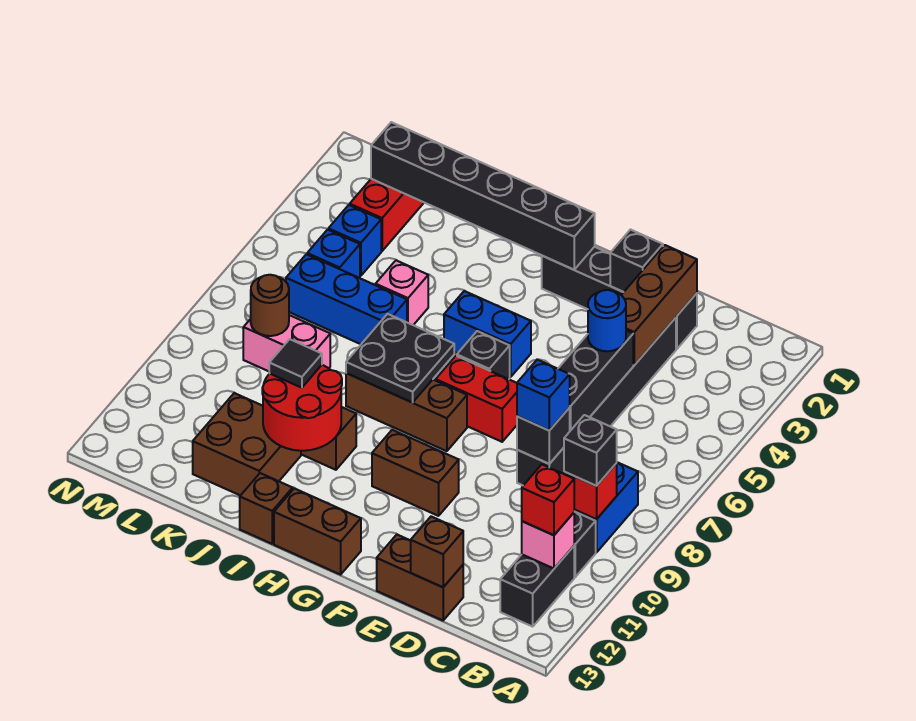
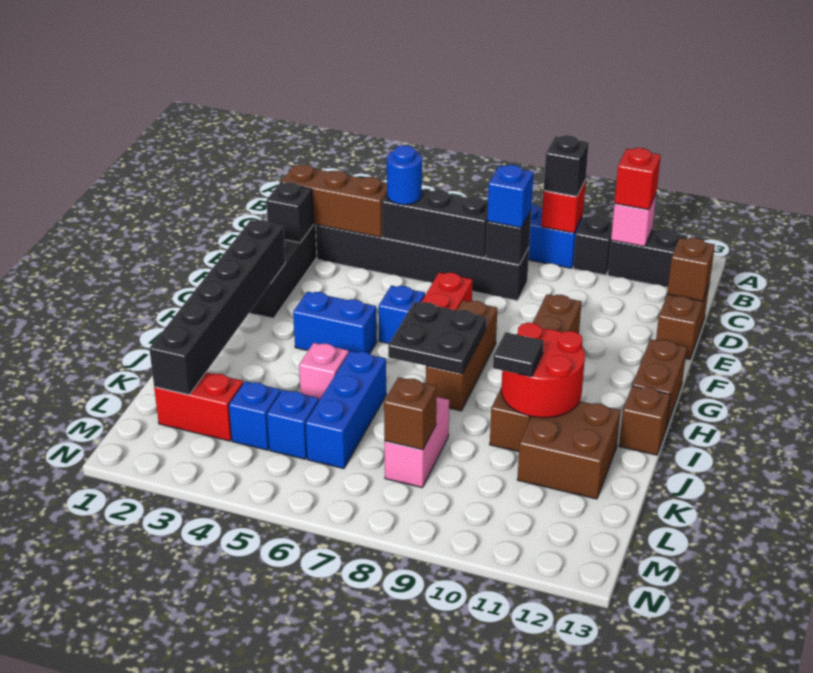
blue brick G5:H5 level 1 -> blue brick H4:H5 level 1
black brick G6 level 1 -> blue brick G6 level 1
brown round brick L8 level 2 -> brown brick L8 level 2

